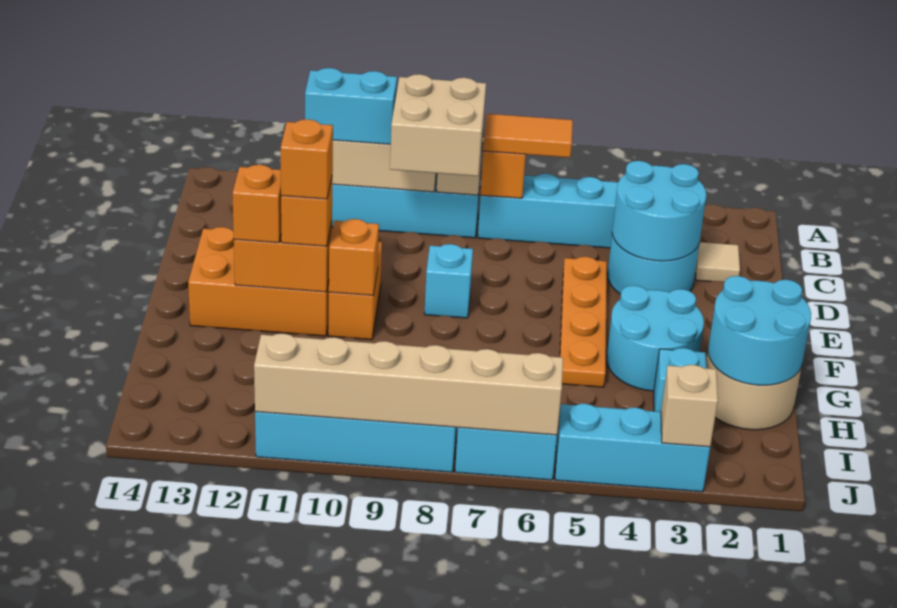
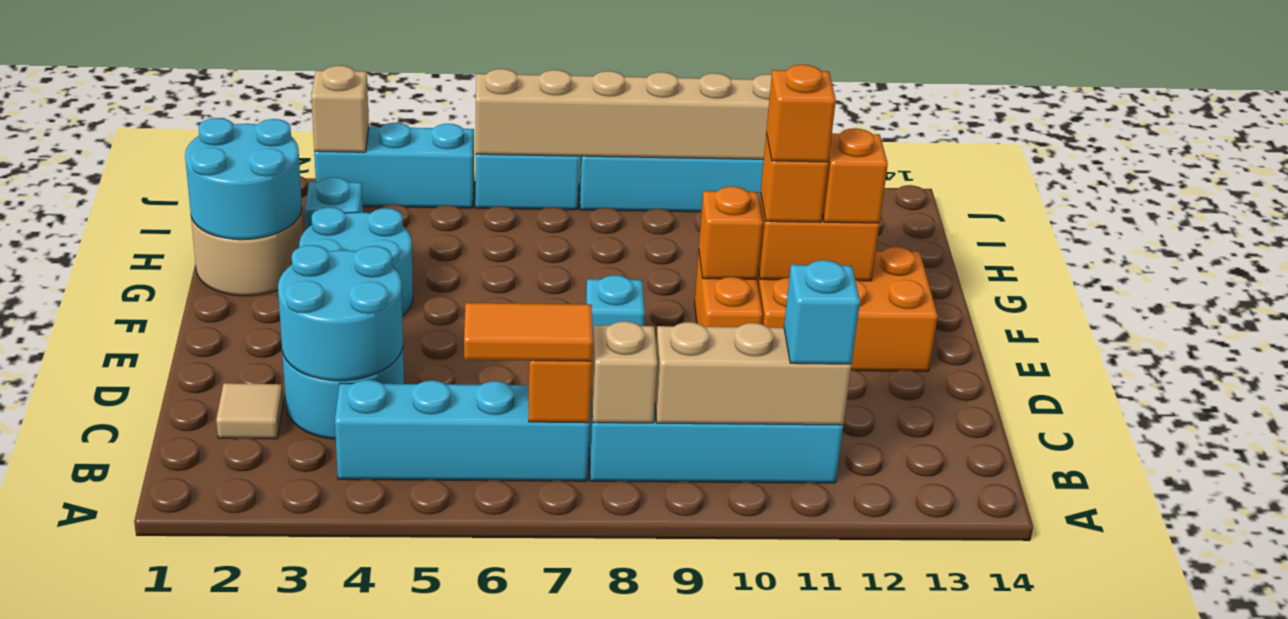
tan brick B8:C9 level 3 -> none
cyan brick B10:B11 level 3 -> cyan brick B11 level 3
orange plate D5:G5 level 1 -> none

